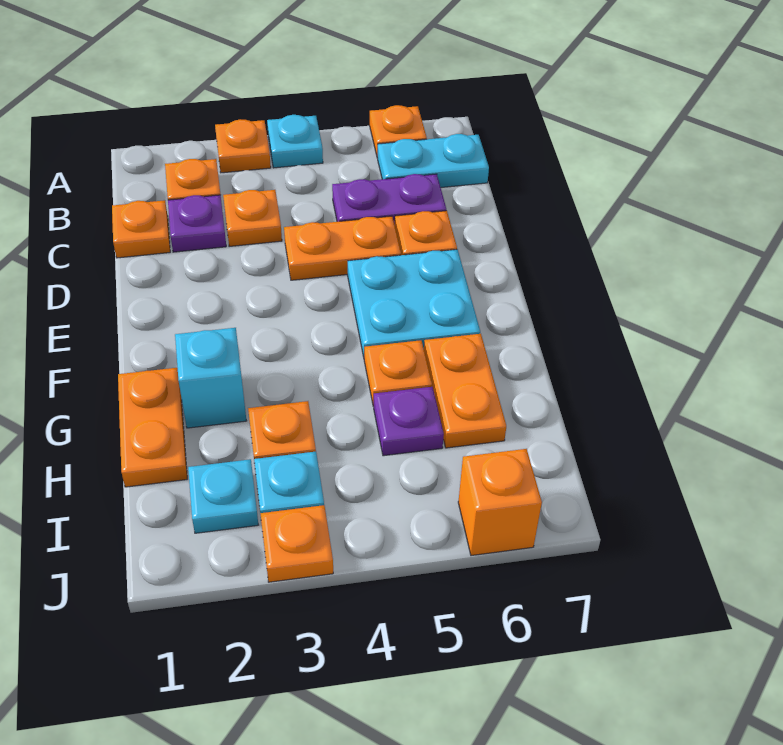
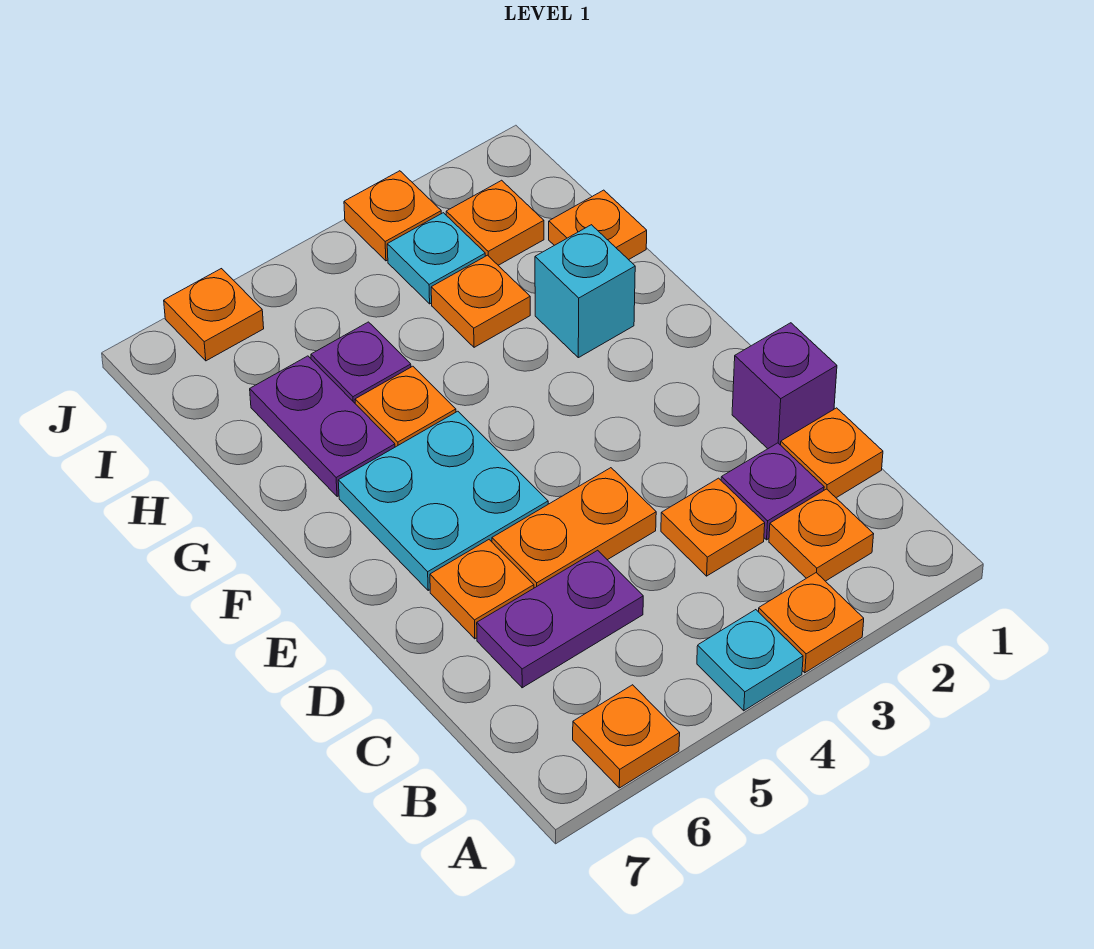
cyan plate B6:B7 level 1 -> none
none -> purple brick D1 level 1
orange plate G1:H1 level 1 -> orange plate H1 level 1
orange plate G6:H6 level 1 -> purple plate G6:H6 level 1
cyan plate I2 level 1 -> orange plate I2 level 1
orange brick J6 level 1 -> orange plate J6 level 1

